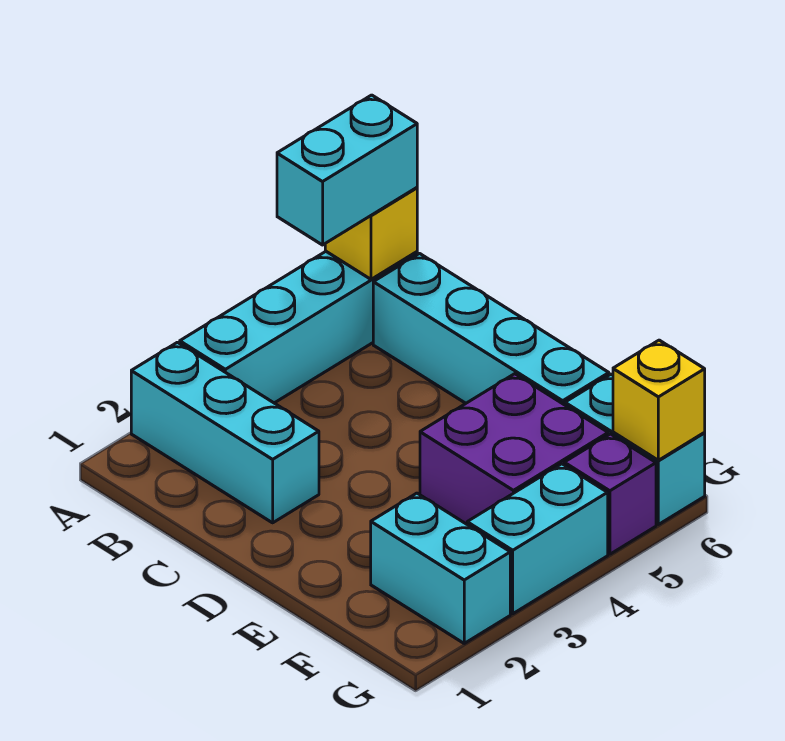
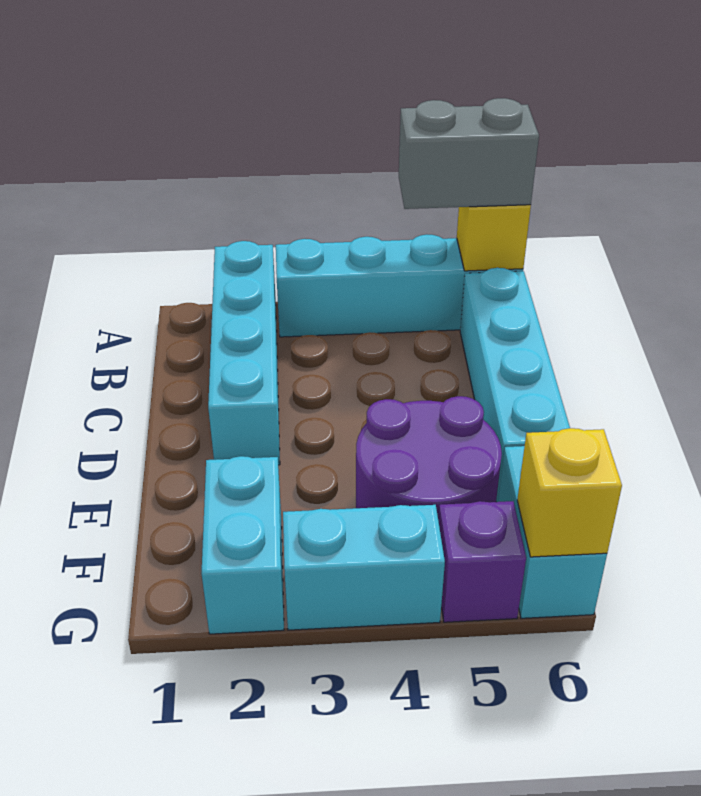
cyan brick A2:C2 level 1 -> cyan brick A2:D2 level 1
cyan brick A5:A6 level 3 -> grey brick A5:A6 level 3
purple brick E4:F5 level 1 -> purple round brick E4:F5 level 1

